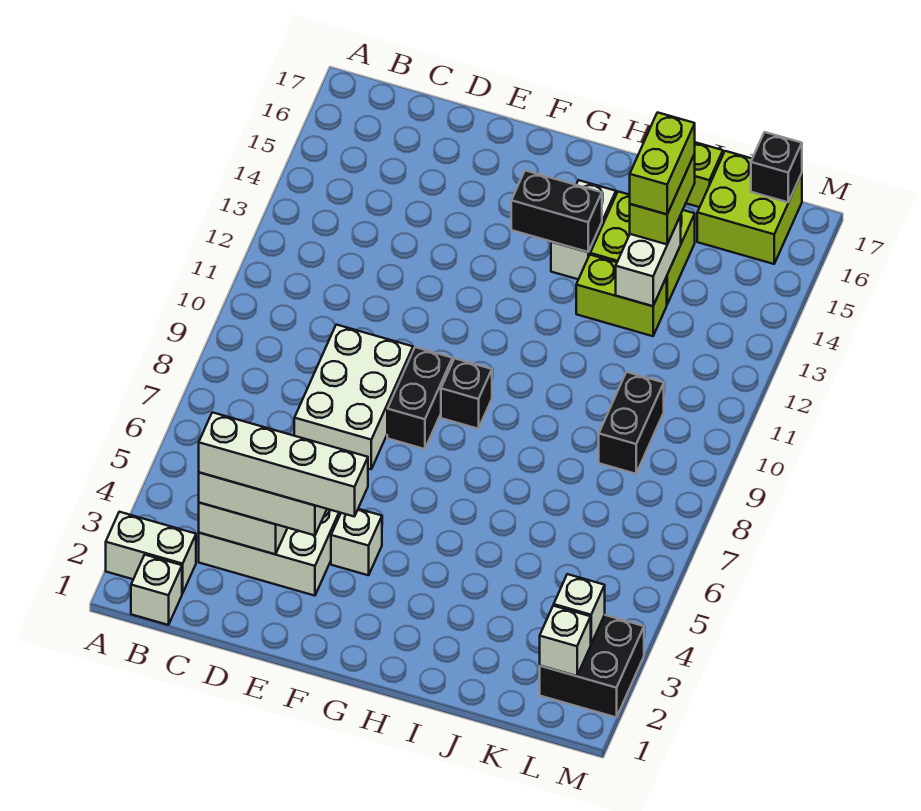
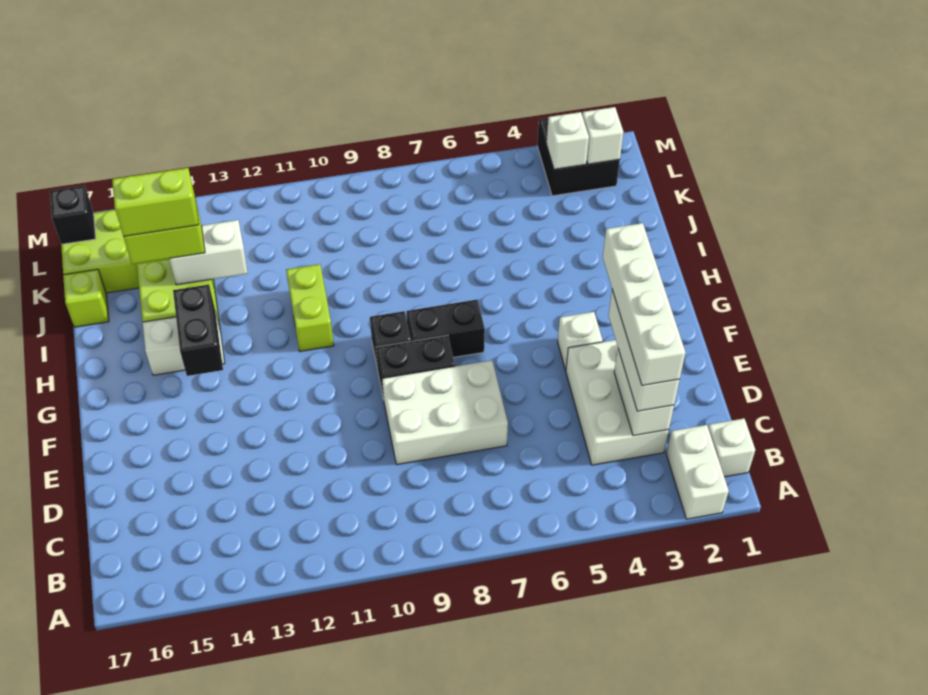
lime brick I13:J13 level 1 -> lime brick H11:I11 level 1
black brick K9:K10 level 1 -> black brick G7:G8 level 1

